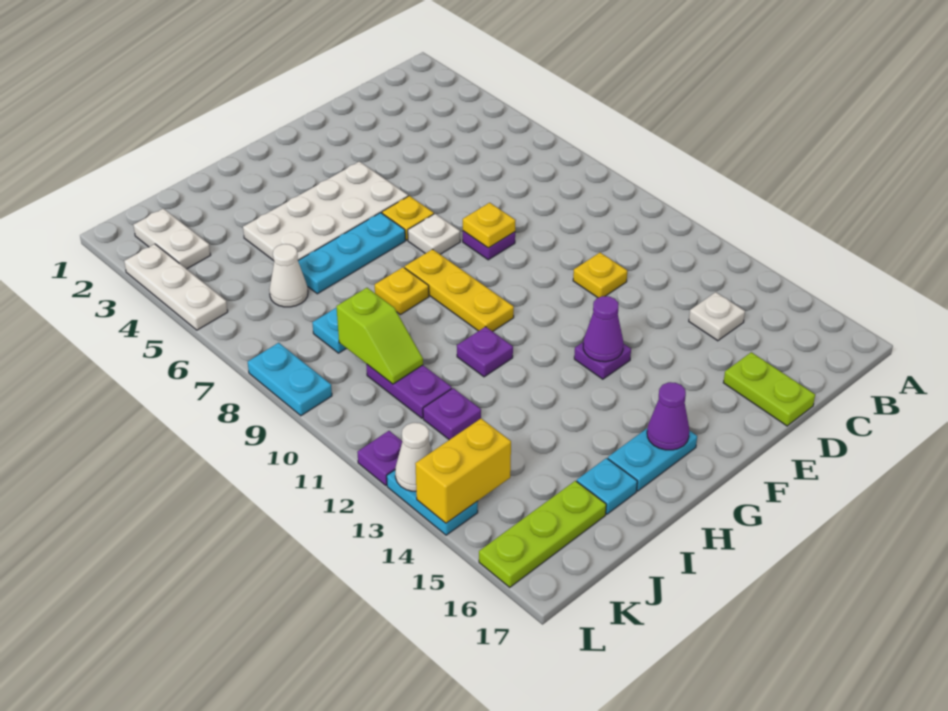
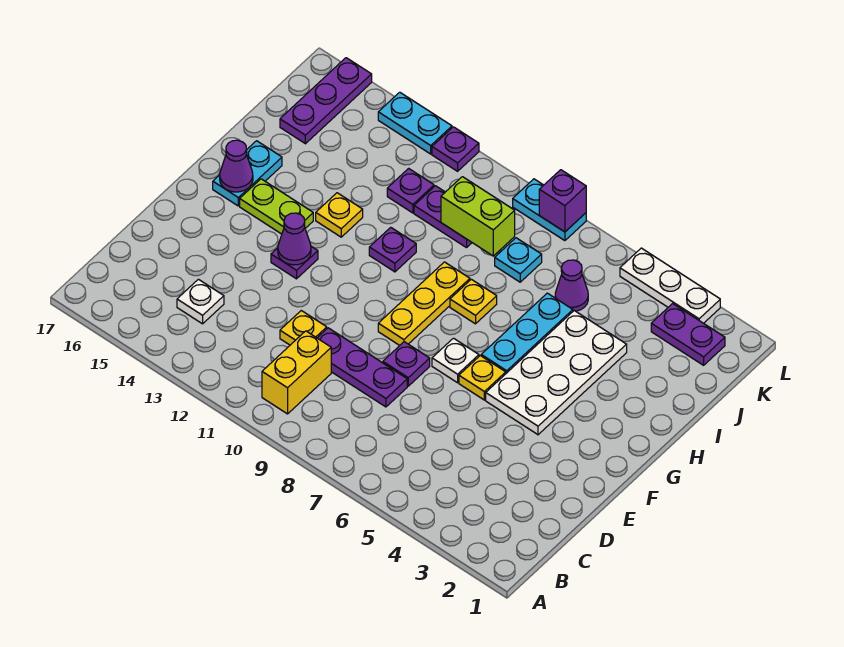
none -> purple plate D8:D10 level 1
lime plate D16:D17 level 1 -> lime plate G14:G15 level 1
yellow plate E8 level 2 -> yellow plate H13 level 1
yellow plate G8:G10 level 1 -> yellow plate F9:H9 level 1
cyan plate I16 level 1 -> none
white cone J6 level 1 -> purple cone J6 level 1
lime slope J9:J10 level 2 top 9 -> lime brick J9:J10 level 2
lime plate J16:L16 level 1 -> purple plate J16:L16 level 1
white plate K2:K3 level 1 -> purple plate K2:K3 level 1
yellow brick K14:L14 level 2 -> yellow brick B10:C10 level 1
none -> purple brick L8 level 2
white cone L13 level 2 -> none

